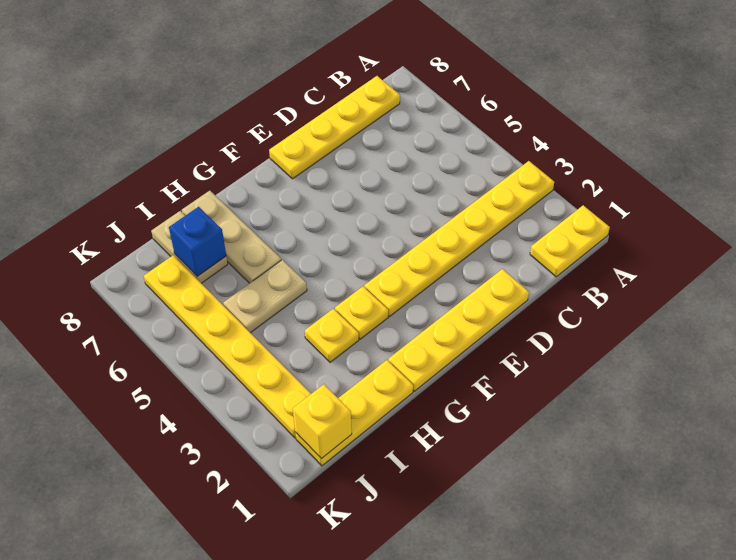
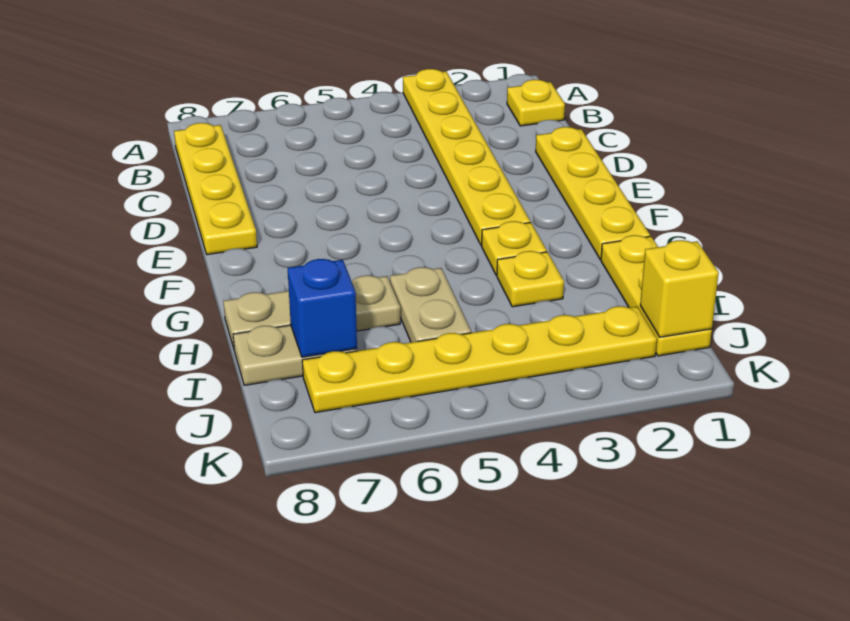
yellow plate A1:B1 level 1 -> yellow plate B1 level 1

